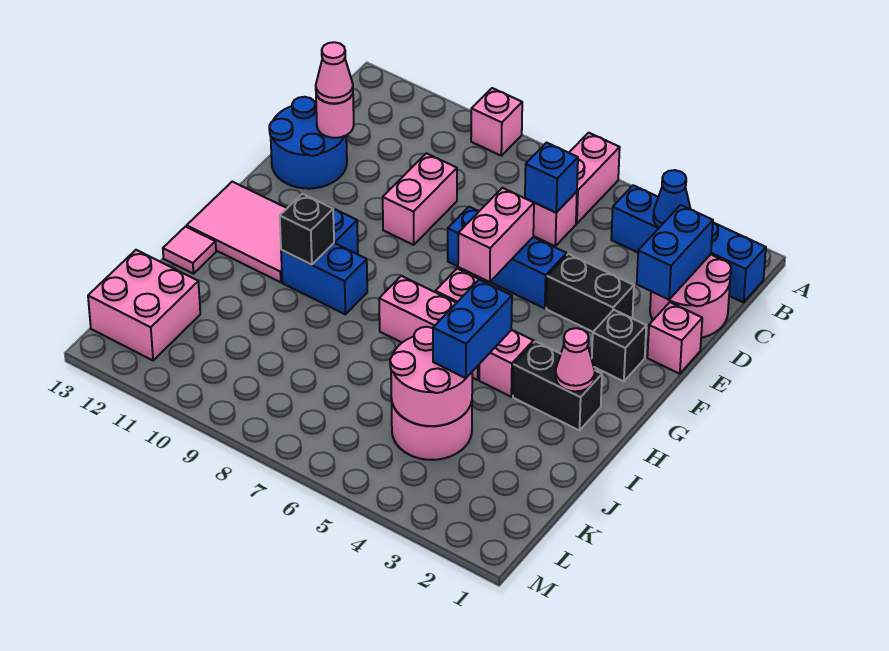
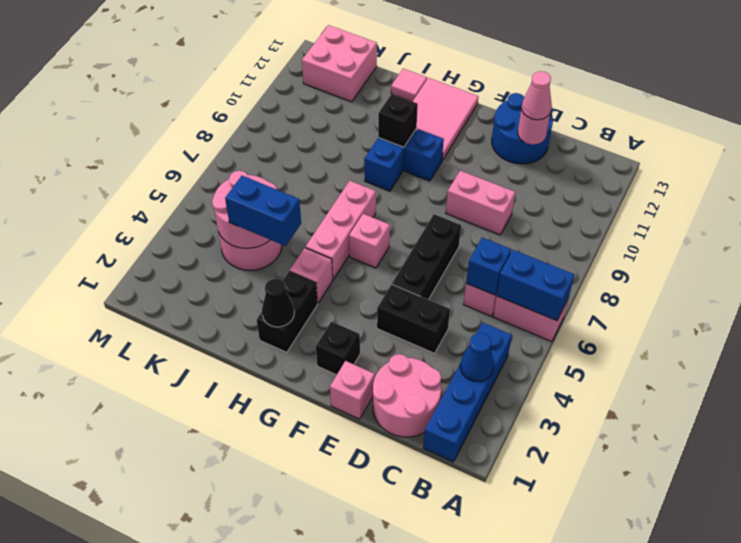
pink brick A9 level 1 -> none
blue brick C2:D2 level 2 -> blue brick A6:B6 level 2
black brick E3:E4 level 1 -> black brick D4:E4 level 1
blue brick E5:E7 level 1 -> black brick E5:E7 level 1
pink brick E6:F6 level 2 -> none
pink cone H2 level 2 -> black cone H2 level 2

